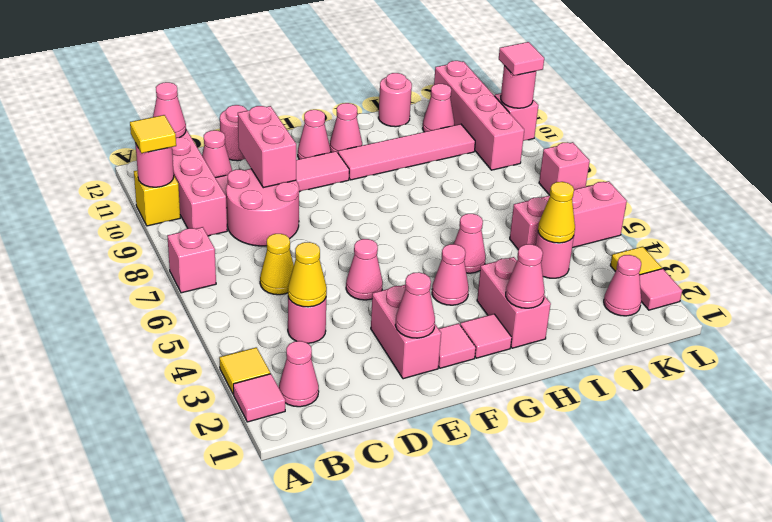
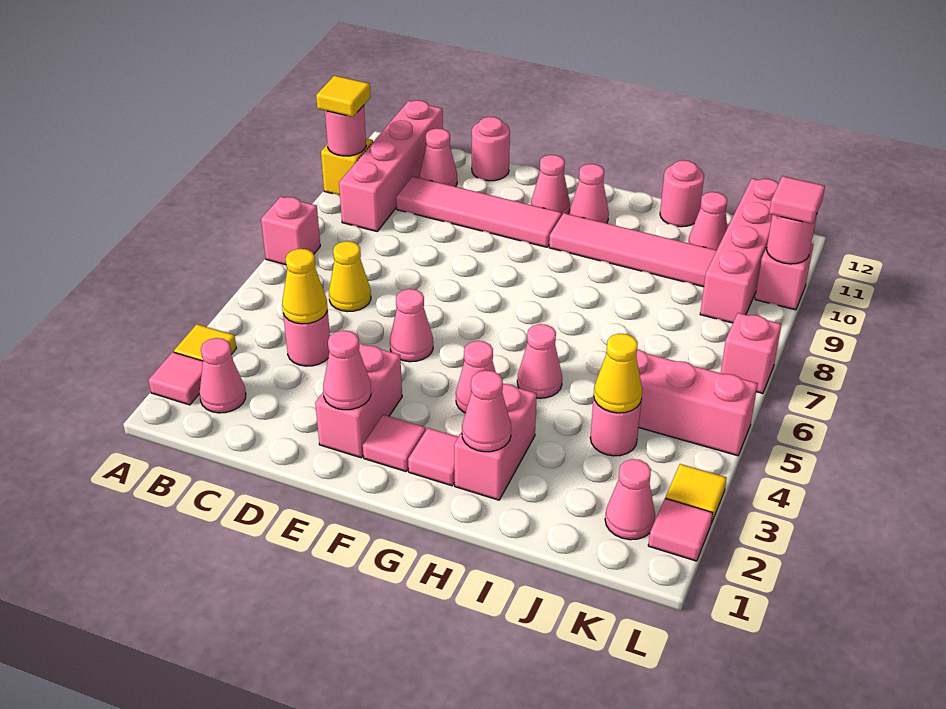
pink cone B12 level 2 -> none
pink round brick C8:D9 level 1 -> none
pink brick D9:D10 level 2 -> none

